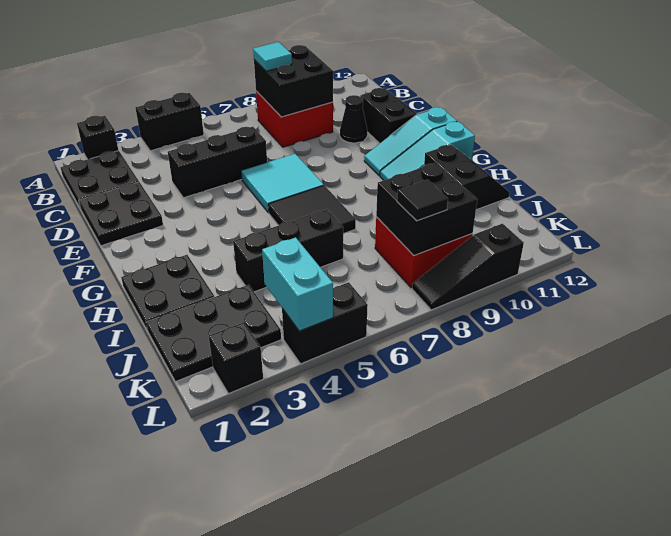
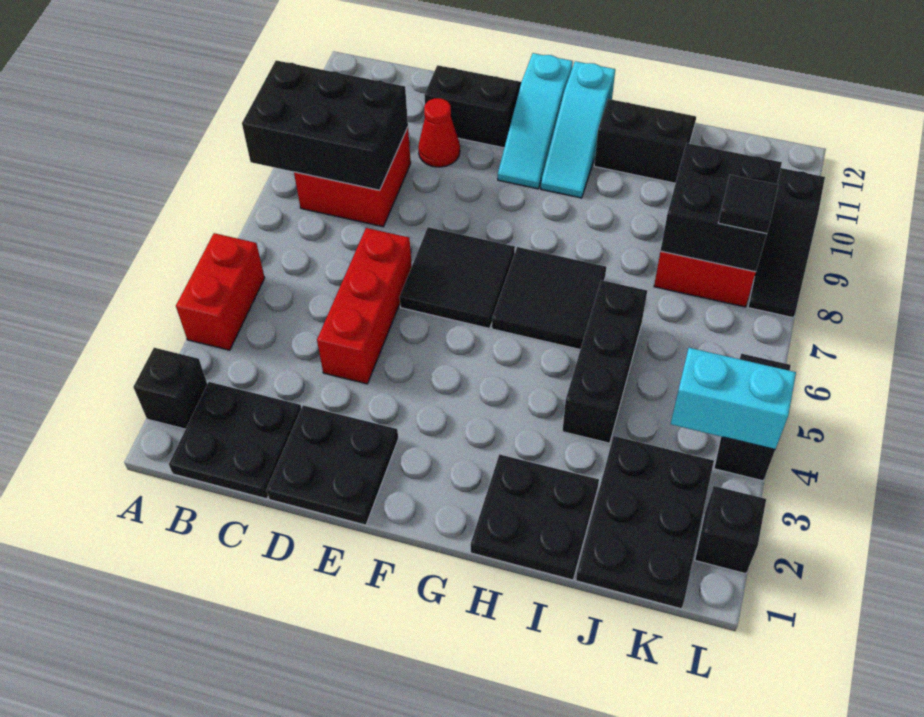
black brick A4:A5 level 1 -> red brick A4:A5 level 1
black brick B8:C9 level 2 -> black brick A8:C9 level 2
cyan tile B8 level 3 -> none
black brick D4:D6 level 1 -> red brick D4:D6 level 1
black cone D10 level 1 -> red cone D10 level 1
cyan tile E6:F7 level 1 -> black tile E6:F7 level 1

